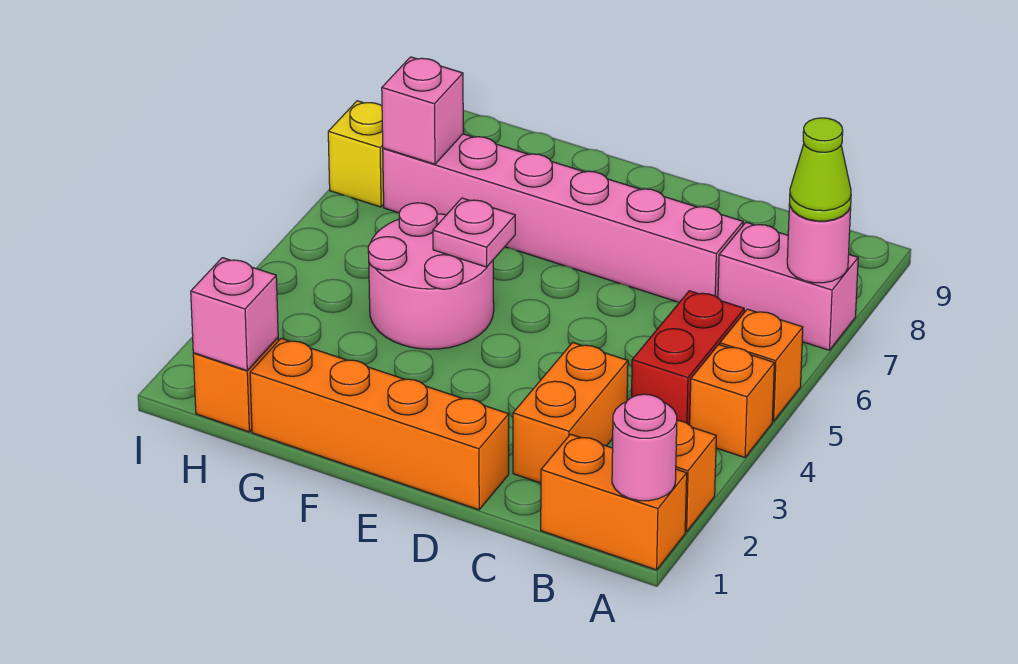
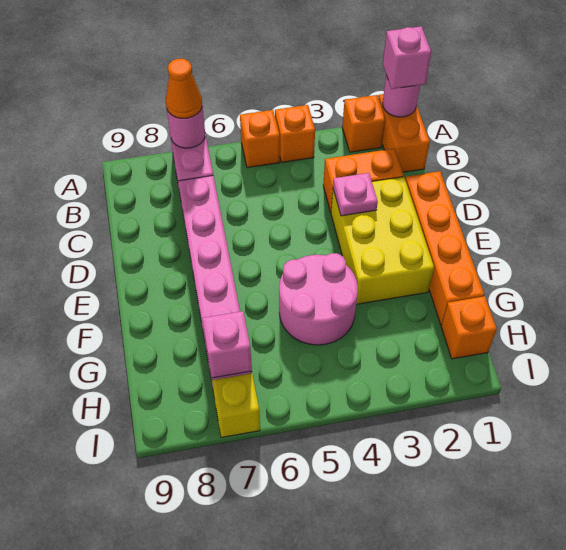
lime cone A7 level 3 -> orange cone A7 level 3
red brick B4:B5 level 1 -> none
none -> yellow brick D2:F3 level 1
pink plate F5 level 2 -> pink plate D3 level 2
pink brick H1 level 2 -> pink brick A1 level 3

